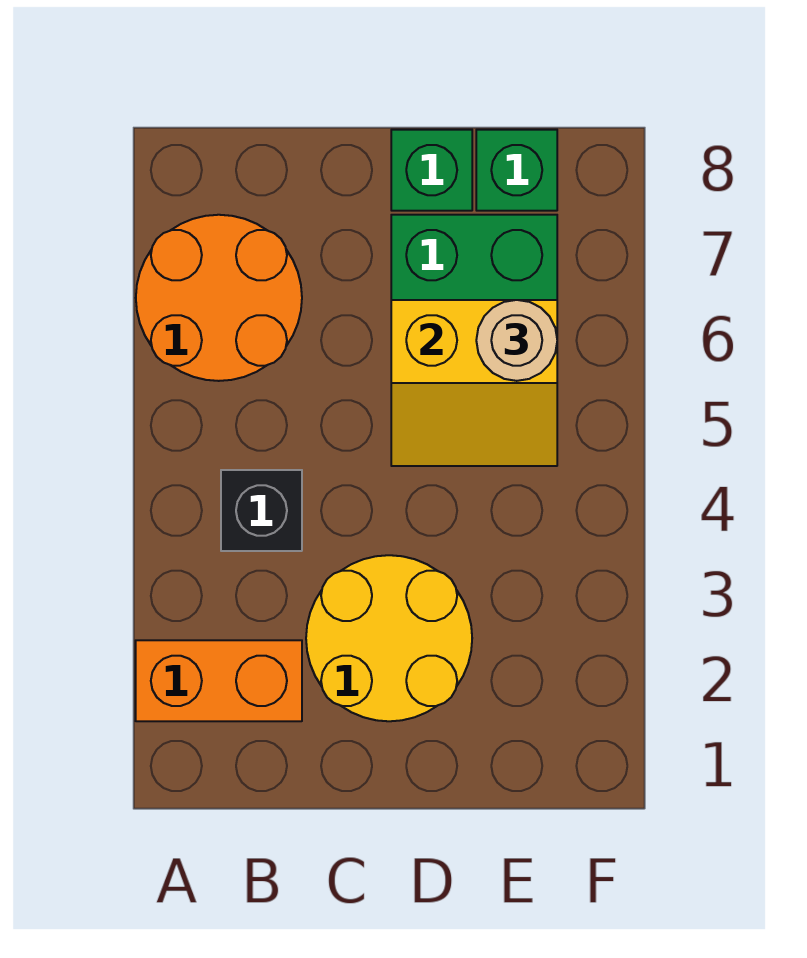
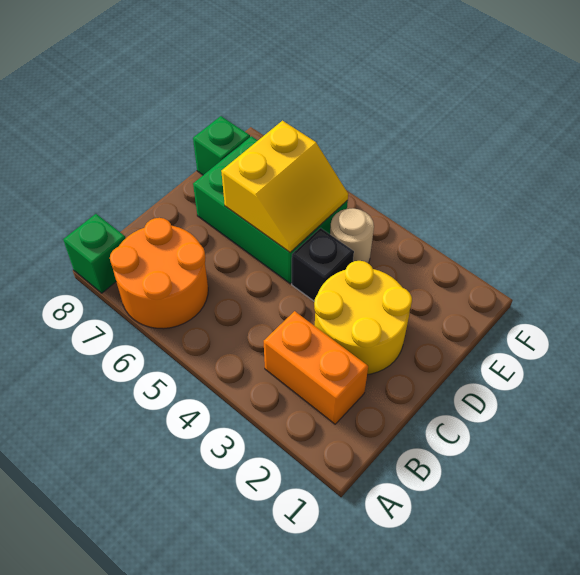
orange brick A2:B2 level 1 -> orange brick B2:B3 level 1
black brick B4 level 1 -> black brick D4 level 1
green brick D8 level 1 -> green brick A8 level 1
tan round brick E6 level 3 -> tan round brick E4 level 1

